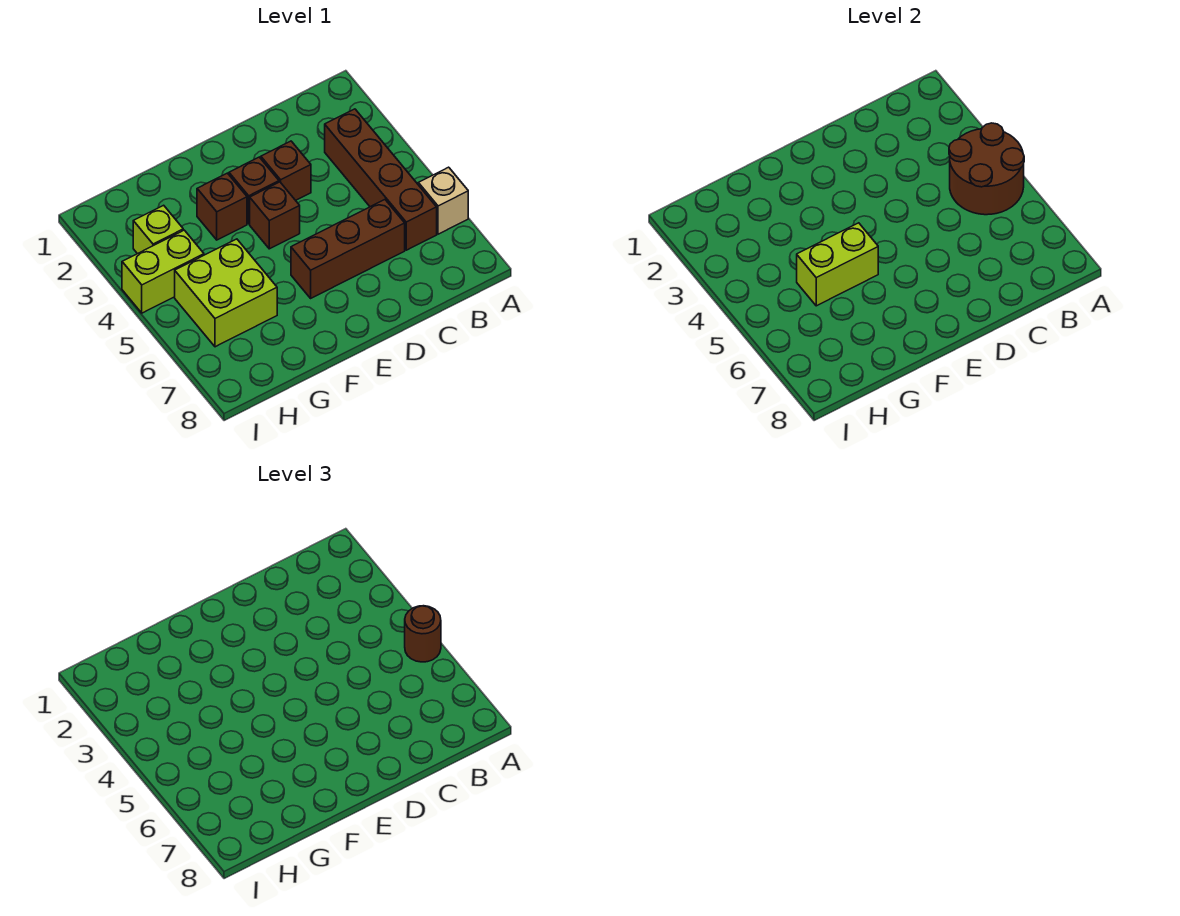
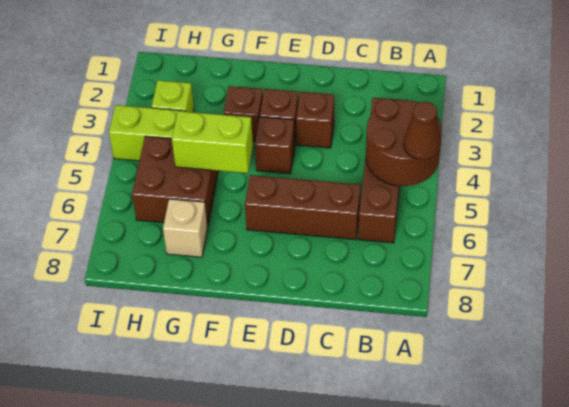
brown round brick A5 level 3 -> brown cone A5 level 3
tan brick A6 level 1 -> tan brick G7 level 1
lime brick G5:H6 level 1 -> brown brick G5:H6 level 1

